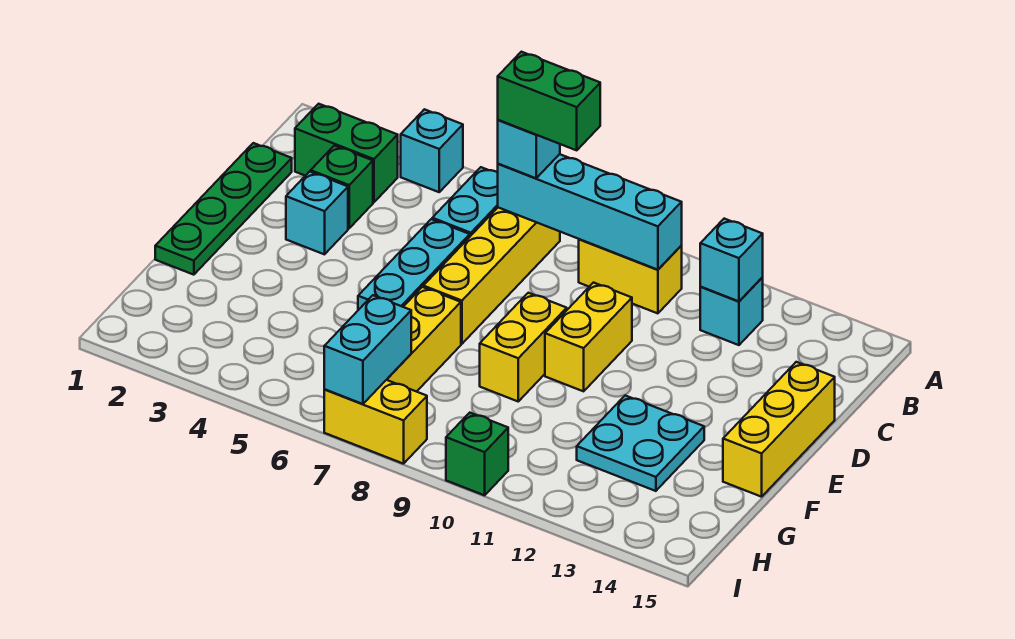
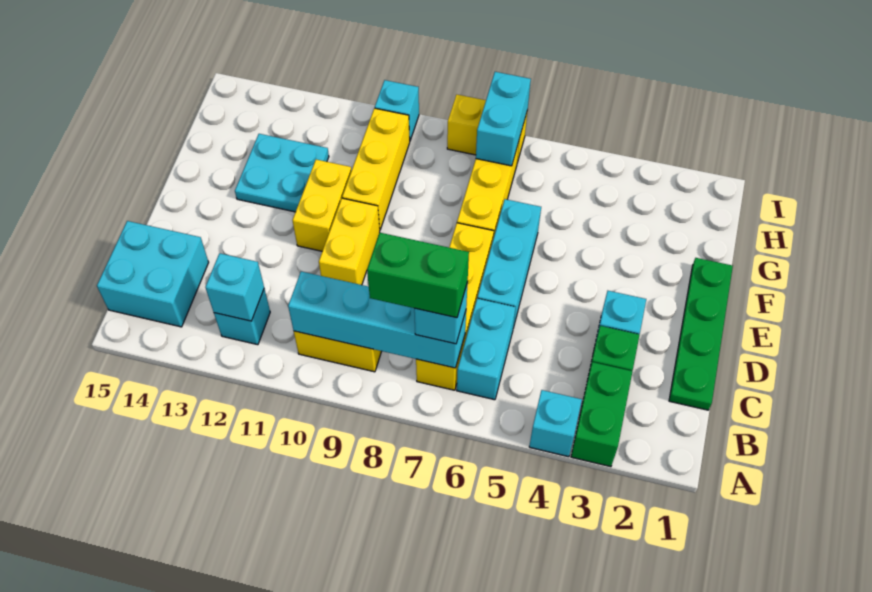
green brick B2:B3 level 1 -> green brick A3:B3 level 1
none -> cyan brick B14:C15 level 1
yellow brick D15:F15 level 1 -> yellow brick F10:H10 level 1
yellow brick E9:F9 level 1 -> yellow brick E11:F11 level 1
green brick I10 level 1 -> cyan brick I10 level 1

